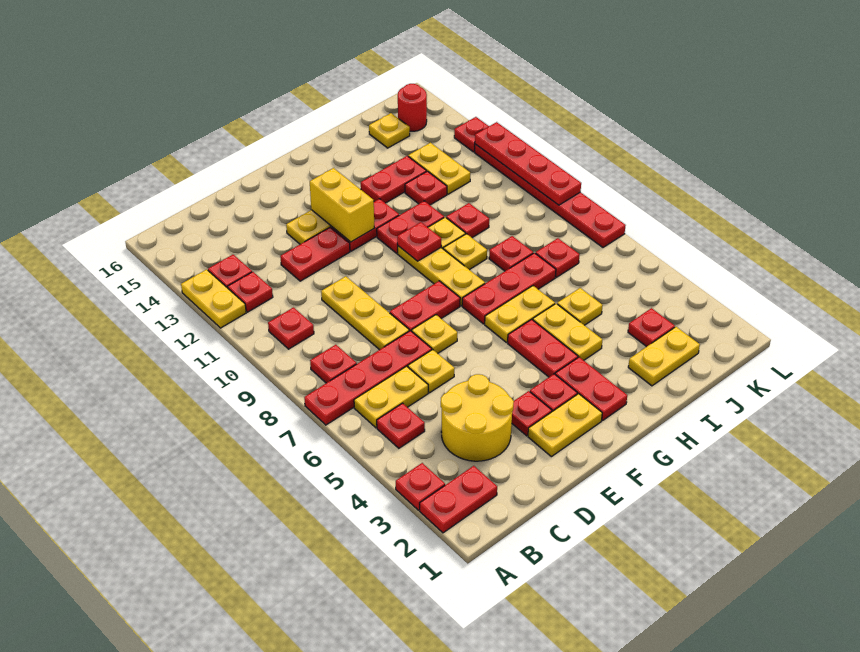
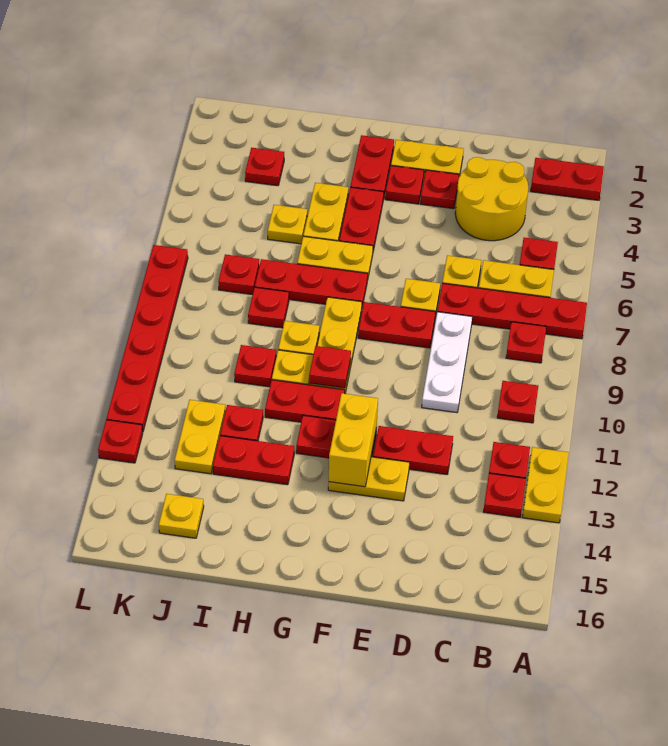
red plate A3 level 1 -> none
yellow plate D8:D10 level 1 -> white plate D8:D10 level 1
yellow plate I2:J2 level 1 -> none
red round brick K15 level 1 -> none
red plate L9:L12 level 2 -> none

